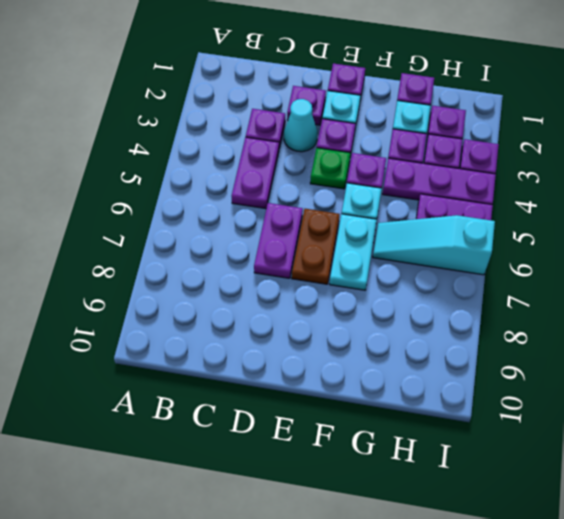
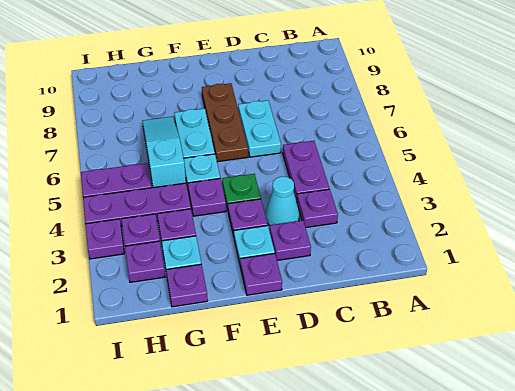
purple plate D6:D7 level 1 -> cyan plate D6:D7 level 1
brown plate E6:E7 level 1 -> brown plate E6:E8 level 1
cyan slope G6:I6 level 1 top I -> cyan slope G5:G7 level 1 top 5

